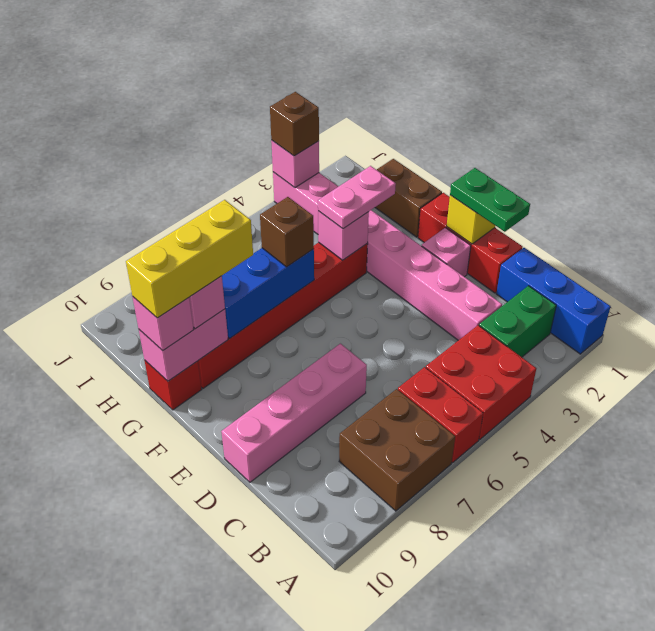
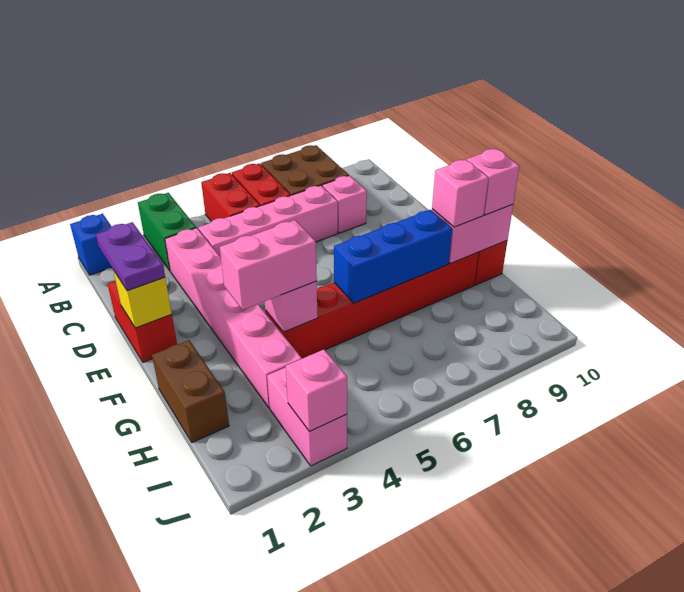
blue brick A1:C1 level 1 -> blue brick A1 level 1
red brick A4:B5 level 1 -> red brick A5:B5 level 1
green brick B2:B3 level 1 -> green brick A3:B3 level 1
red brick D1:F1 level 1 -> red brick D1:E1 level 1
green plate D1:E1 level 3 -> purple plate D1:E1 level 3
pink brick D7:D10 level 1 -> pink brick C4:C7 level 1
pink brick E2 level 1 -> pink brick C8 level 1
pink plate G3:G4 level 3 -> pink brick G3:G4 level 3
brown brick G6 level 3 -> none
yellow brick G8:G10 level 4 -> none
brown brick J3 level 3 -> none

